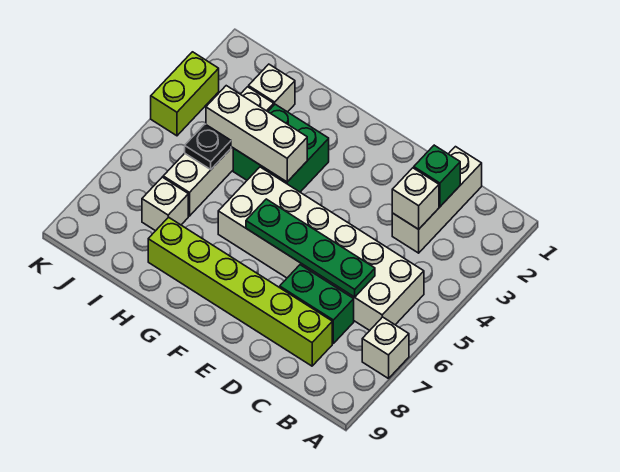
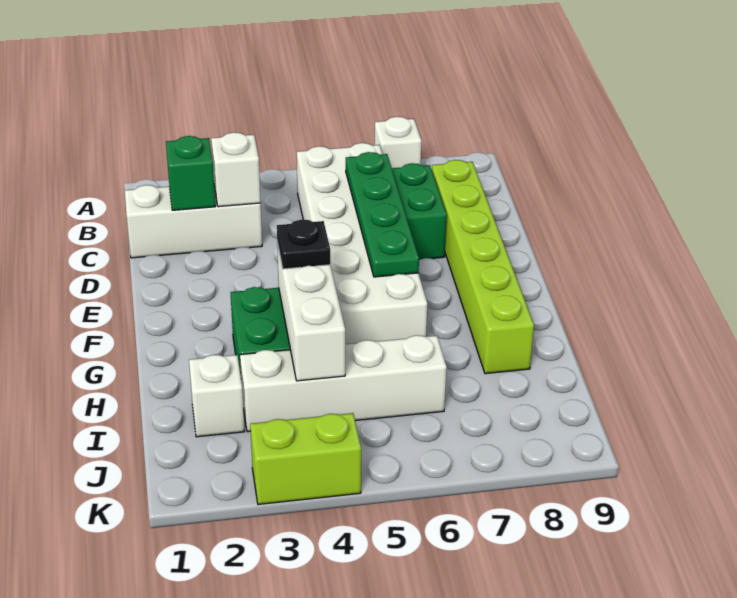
black plate I5 level 2 -> black plate G4 level 3
white brick I7 level 1 -> none

